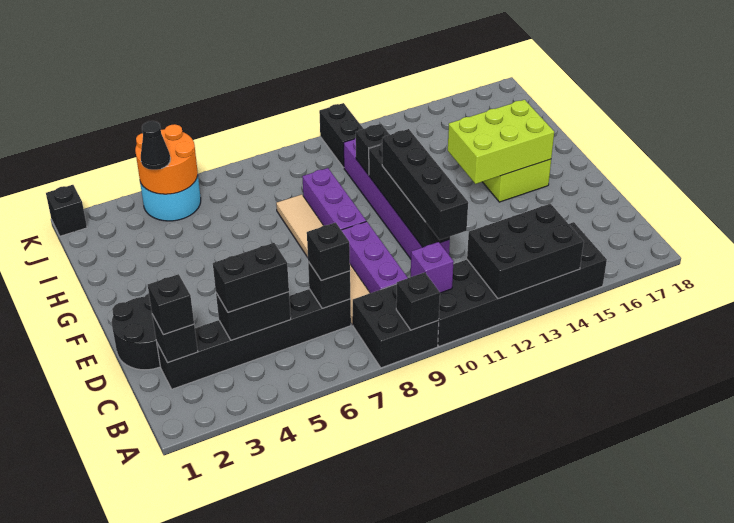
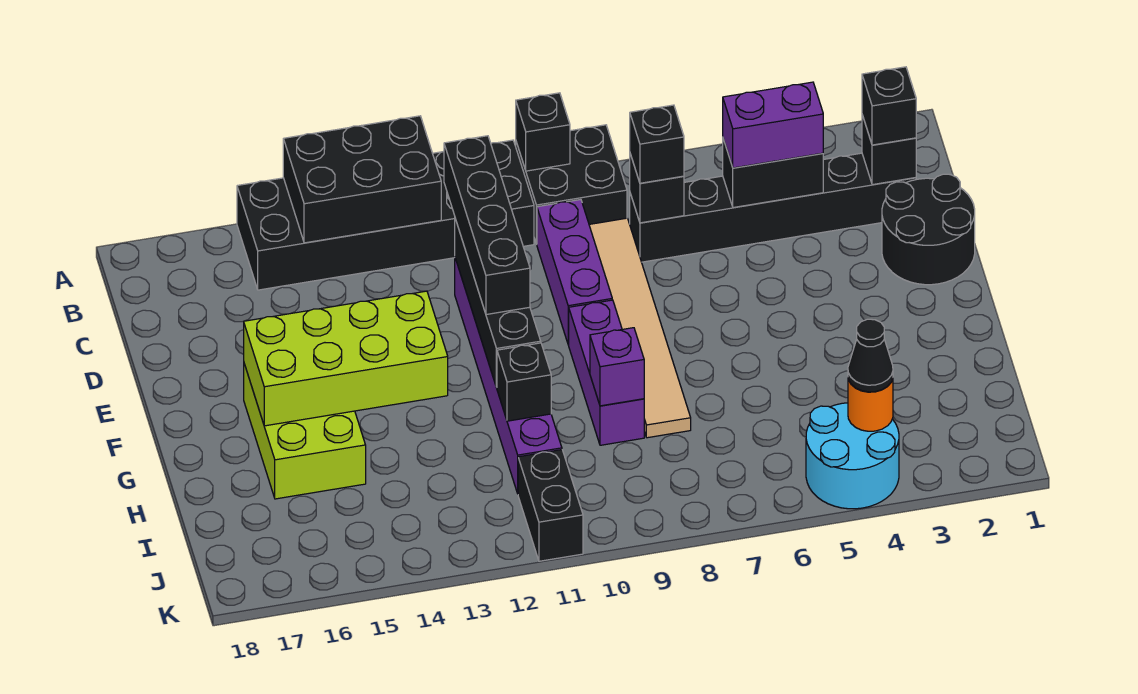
purple brick B10 level 2 -> purple brick H9 level 2
black brick C4:C5 level 3 -> purple brick C4:C5 level 3
lime brick F14:G16 level 2 -> lime brick F13:G16 level 2
orange round brick J4:K5 level 2 -> orange round brick J4 level 2
black brick K1 level 1 -> none

